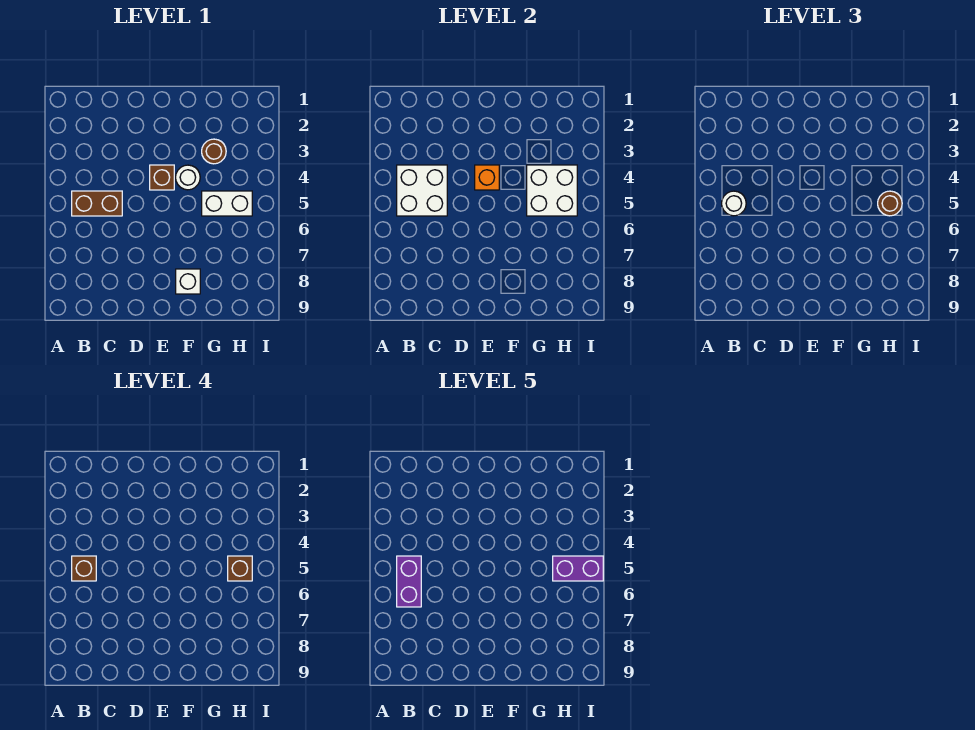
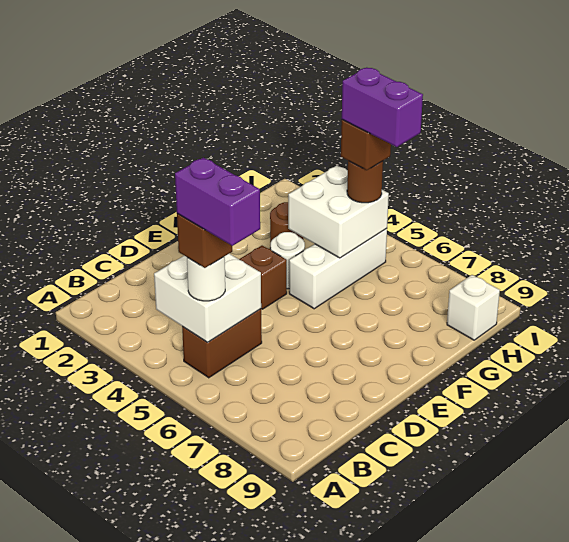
orange brick E4 level 2 -> none
white brick F8 level 1 -> white brick H9 level 1
white brick G5:H5 level 1 -> white brick F5:H5 level 1
purple brick H5:I5 level 5 -> purple brick H5:H6 level 5

